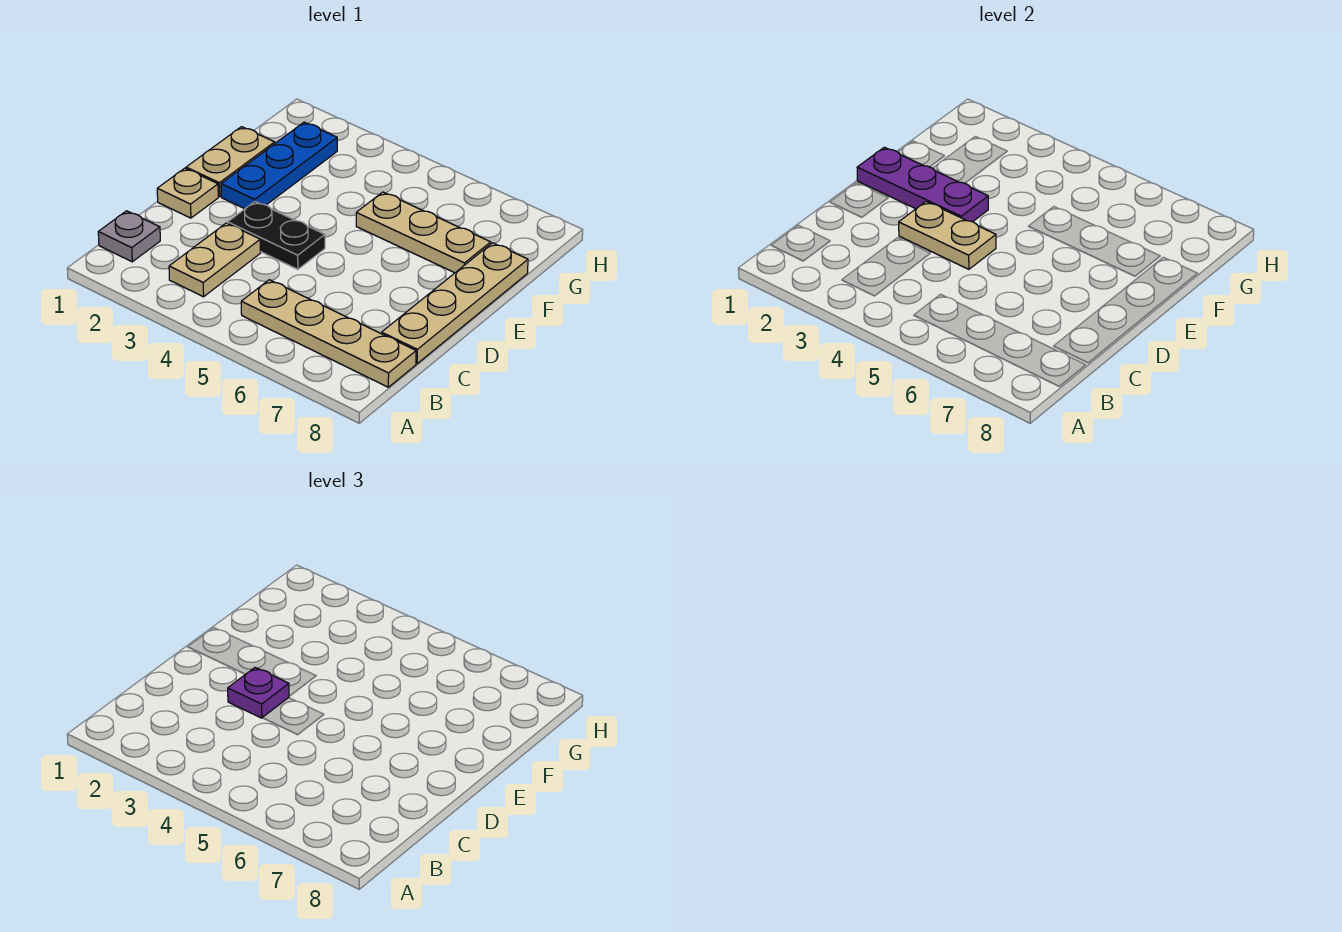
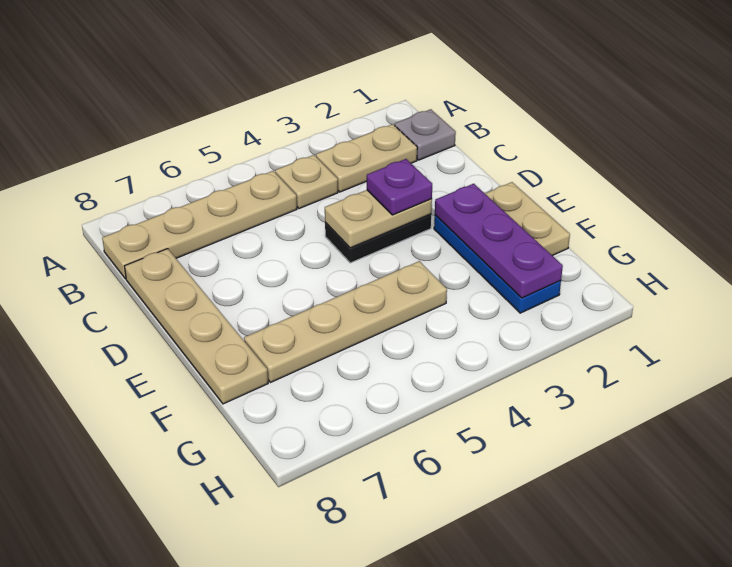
tan plate B3:C3 level 1 -> tan plate B2:B3 level 1
tan plate D1 level 1 -> tan plate B4 level 1
purple plate E1:E3 level 2 -> purple plate E2:G2 level 2
tan plate F5:F7 level 1 -> tan plate F4:F7 level 1

